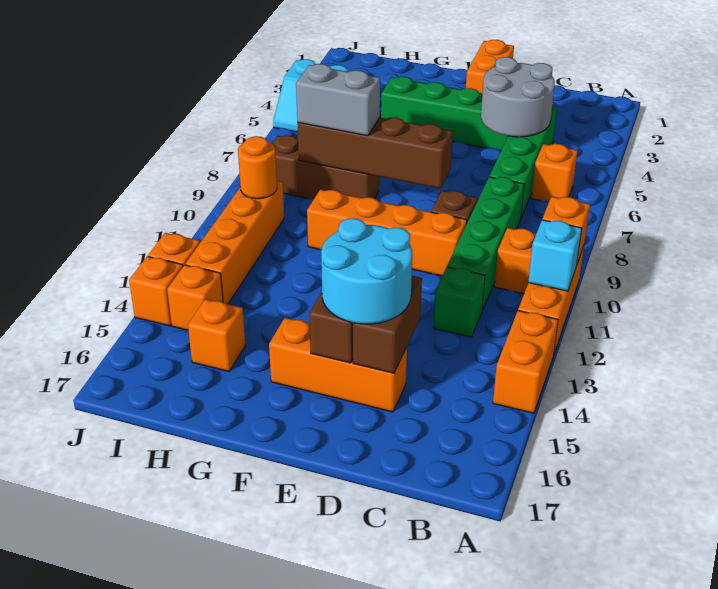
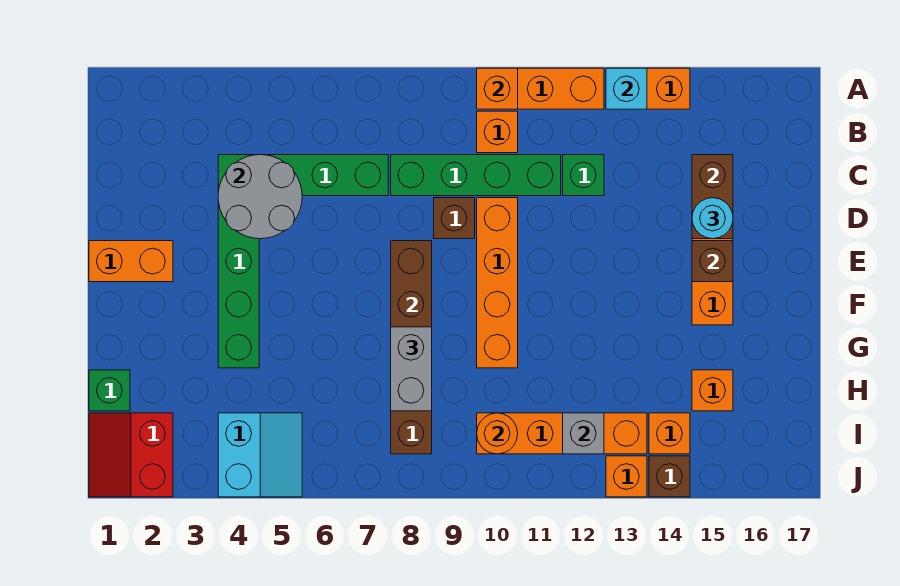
cyan brick A11 level 2 -> cyan brick A13 level 2
orange brick B6 level 1 -> none
brown brick D14:D15 level 2 -> brown brick C15:D15 level 2
cyan round brick D14:E15 level 3 -> cyan round brick D15 level 3
none -> green brick H1 level 1
none -> red slope I1:J2 level 1 top 2
none -> grey brick I12 level 2
orange brick J14 level 1 -> brown brick J14 level 1

